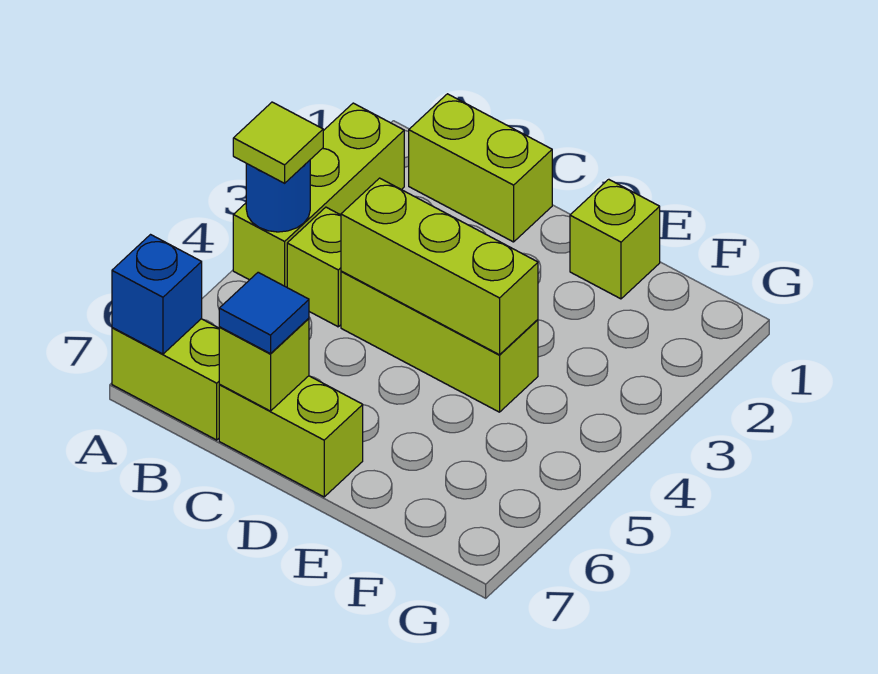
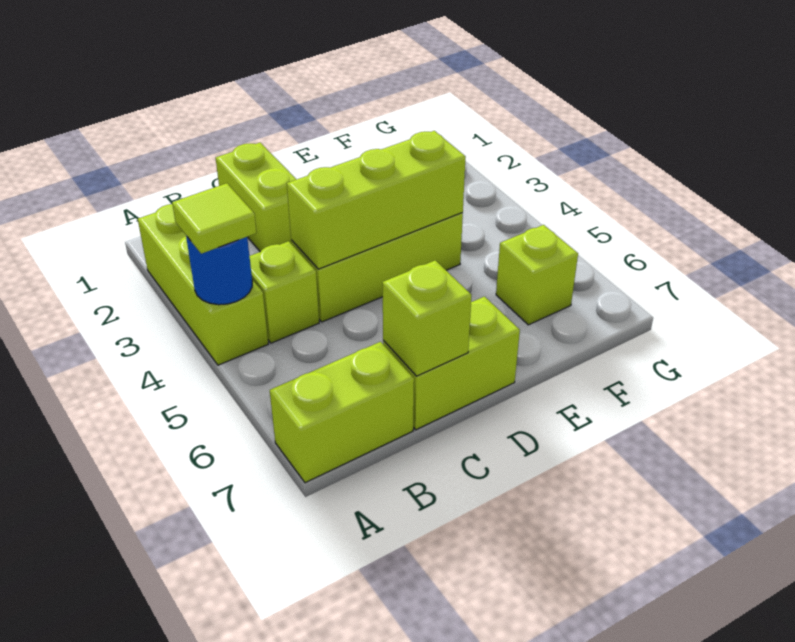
blue brick A7 level 2 -> none
lime brick B1:C1 level 1 -> lime brick C1:C2 level 1
blue tile C7 level 3 -> none
lime brick E1 level 1 -> lime brick F6 level 1

